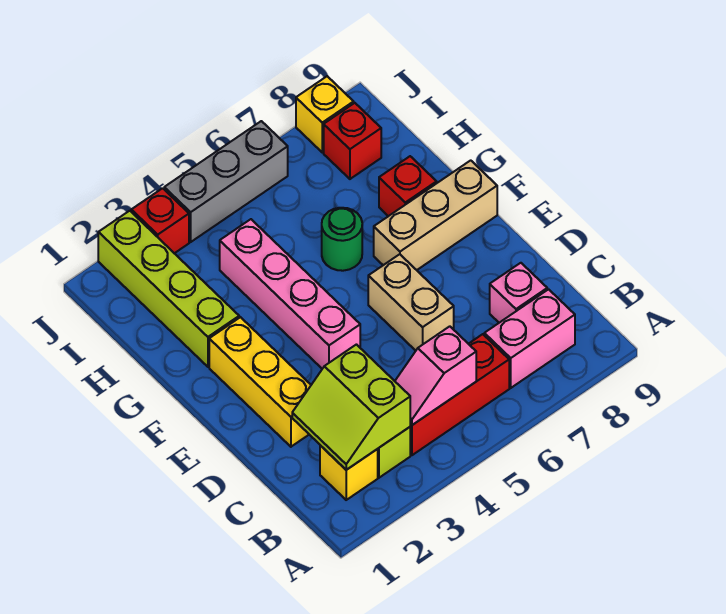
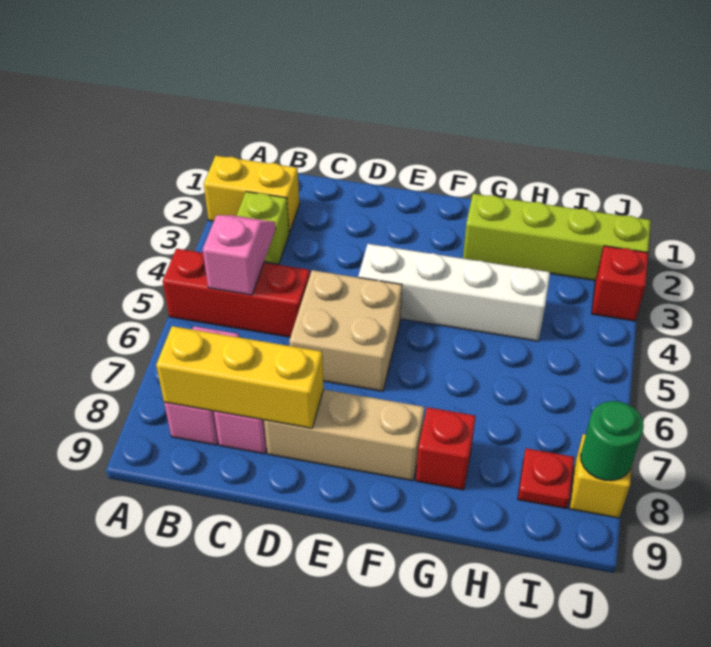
yellow brick B2 level 1 -> yellow brick A2:B2 level 1
lime slope B2:C3 level 2 top 3 -> none
red brick B4:B6 level 1 -> red brick A5:C5 level 1
yellow brick D2:F2 level 1 -> yellow brick B8:D8 level 2
tan brick D6:E6 level 1 -> tan brick D5:E6 level 1
pink brick E4:H4 level 1 -> white brick E4:H4 level 1
tan brick F7:F9 level 1 -> tan brick D8:F8 level 1
green round brick G6 level 1 -> green round brick J8 level 2
red brick I8 level 1 -> red plate I8 level 1
grey brick J4:J6 level 1 -> none

